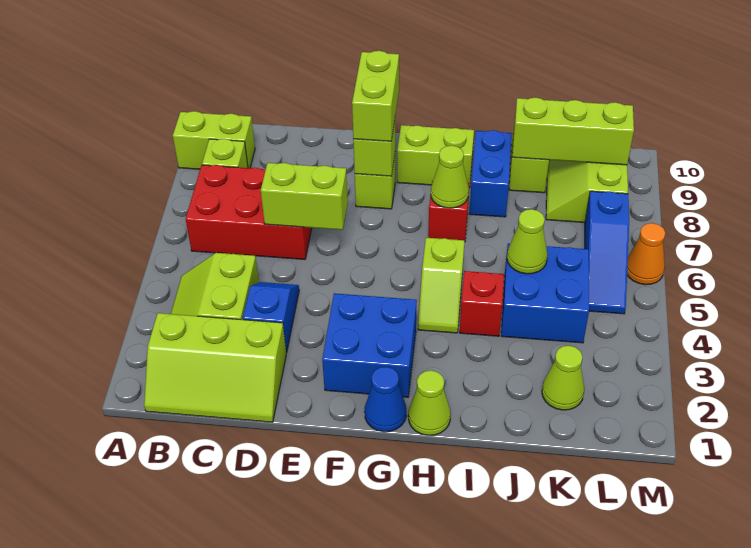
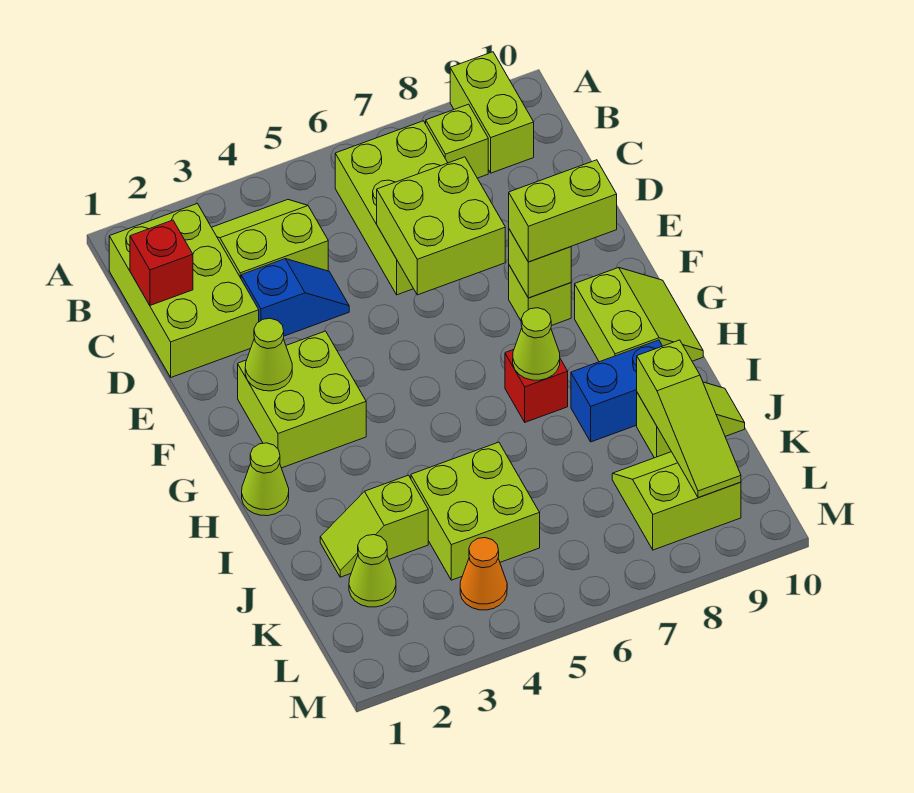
lime slope B1:D2 level 1 top 2 -> lime brick B1:D2 level 1
red brick B6:D7 level 1 -> lime brick B6:D7 level 1
lime brick D6:E6 level 2 -> lime brick D6:E7 level 2
blue brick F2:G3 level 1 -> lime brick F2:G3 level 1
blue cone G1 level 1 -> none
lime slope H4:H5 level 1 top 5 -> lime slope J2:J3 level 1 top 3
red brick I4 level 1 -> red brick C1 level 2
blue brick J4:K5 level 1 -> lime brick J4:K5 level 1
lime cone J5 level 2 -> lime cone F2 level 2
lime brick J9:L9 level 2 -> lime slope J9:L9 level 2 top J
blue slope L5:L7 level 1 top 7 -> none
orange cone M6 level 1 -> orange cone L4 level 1

